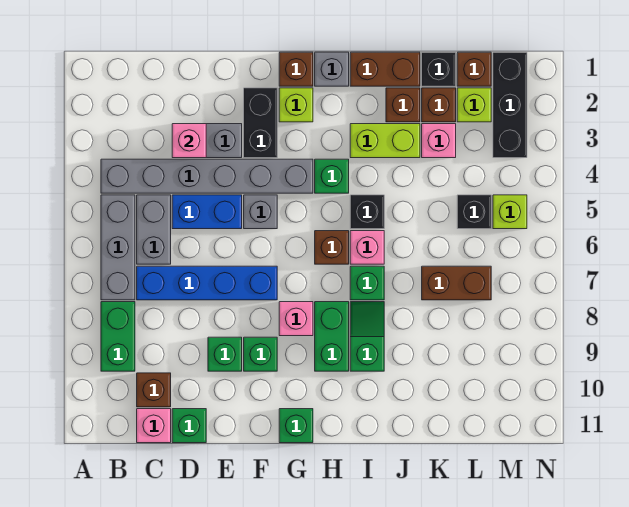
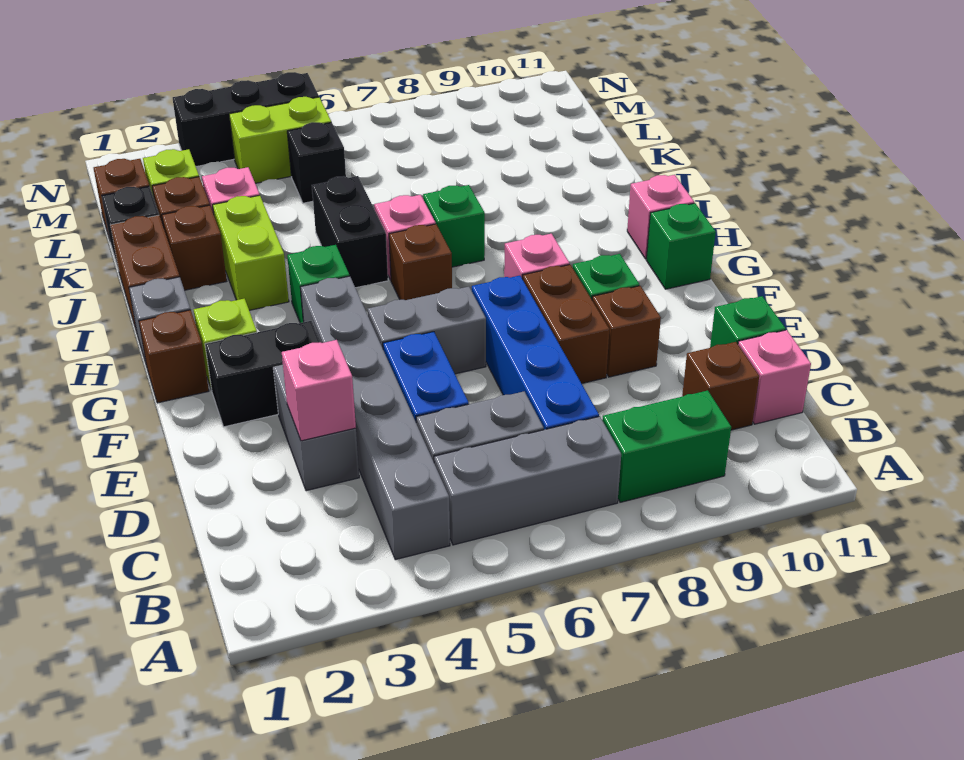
green brick E9 level 1 -> brown brick E9 level 1
grey brick F5 level 1 -> grey brick F5:F6 level 1
green brick H8:H9 level 1 -> none
none -> pink brick H11 level 1
black brick I5 level 1 -> black brick I5:J5 level 1
green slope I8:I9 level 1 top 9 -> none
brown brick K7:L7 level 1 -> brown brick E8:F8 level 1
black brick M1:M3 level 1 -> black brick N3:N5 level 1
lime brick M5 level 1 -> lime brick M4:M5 level 1

